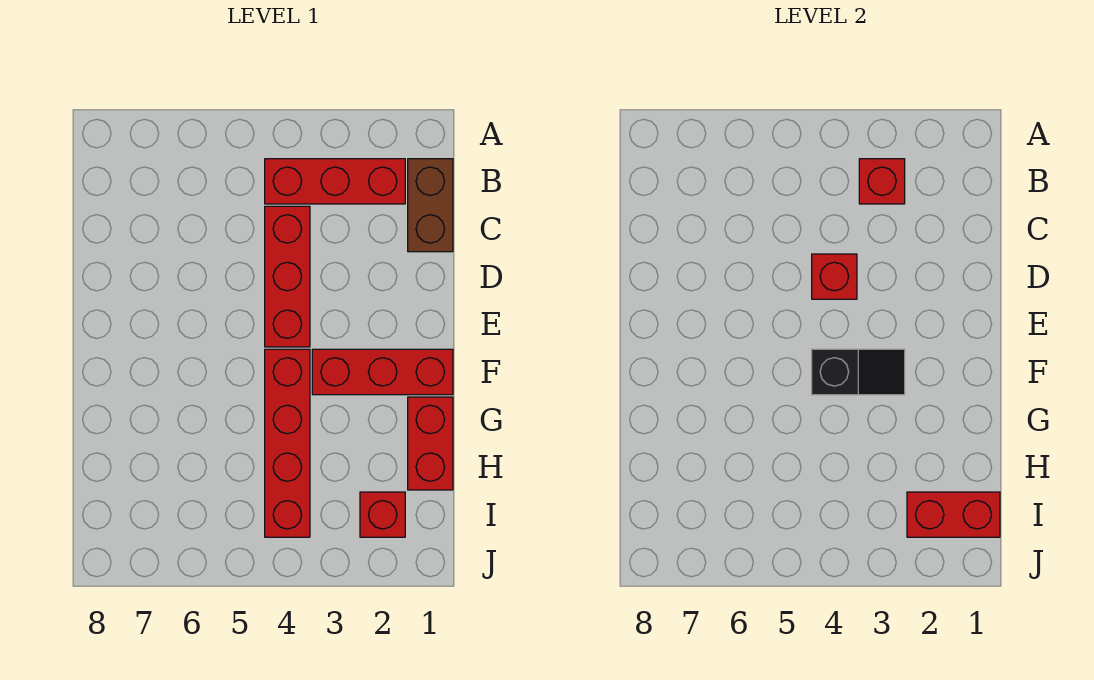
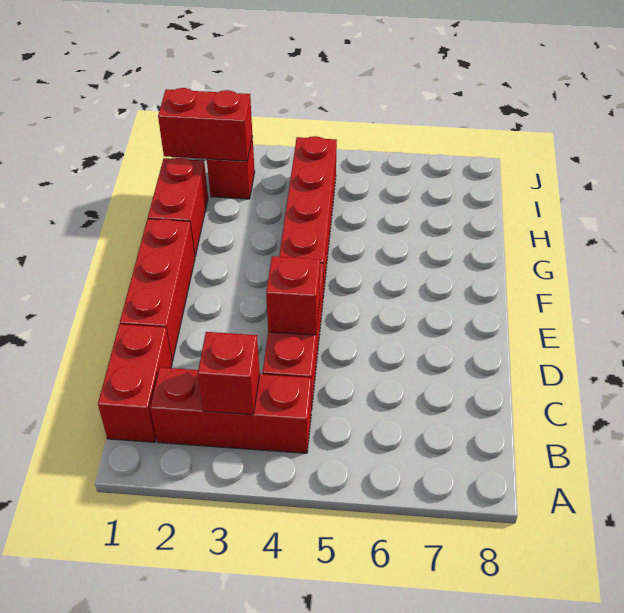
brown brick B1:C1 level 1 -> red brick B1:C1 level 1
red brick F1:F3 level 1 -> red brick D1:F1 level 1
black slope F3:F4 level 2 top 4 -> none

